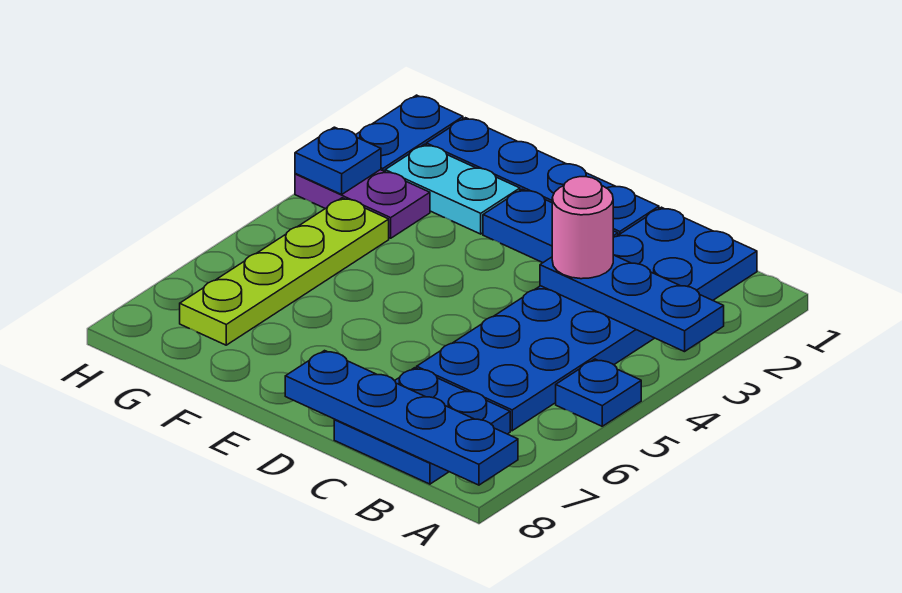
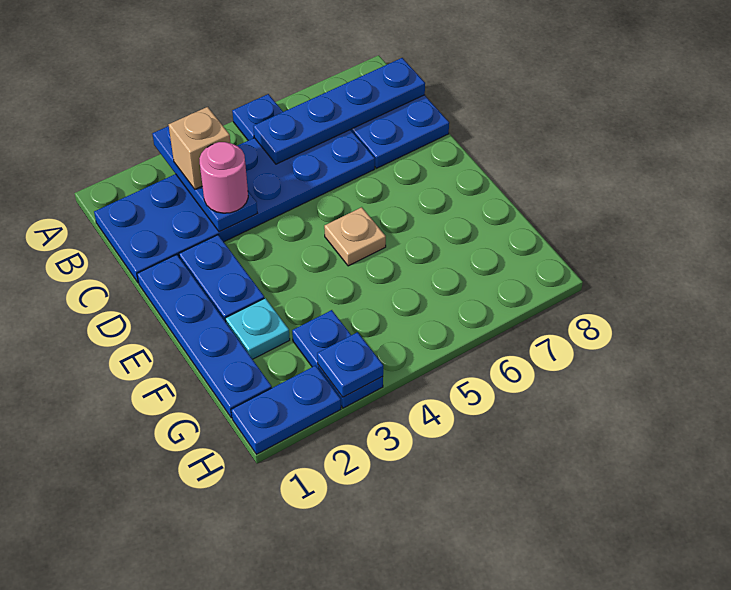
blue plate A8:D8 level 2 -> blue plate B5:B8 level 2
none -> tan brick B3 level 3
none -> tan plate E5 level 1
cyan plate F2:G2 level 1 -> cyan plate F2 level 1
purple plate G3:H3 level 1 -> blue plate G3:H3 level 1
lime plate G4:G7 level 1 -> none

